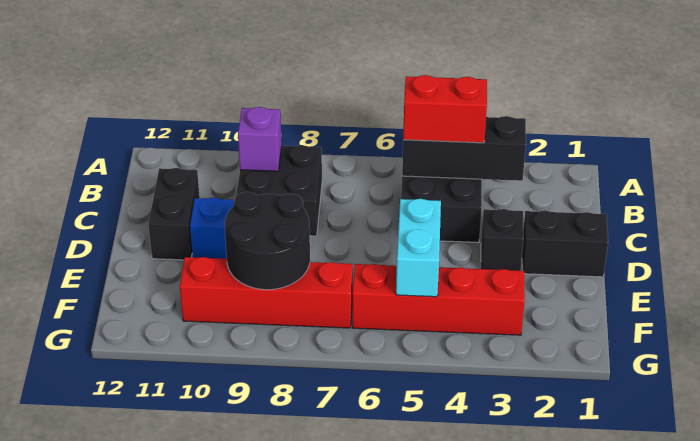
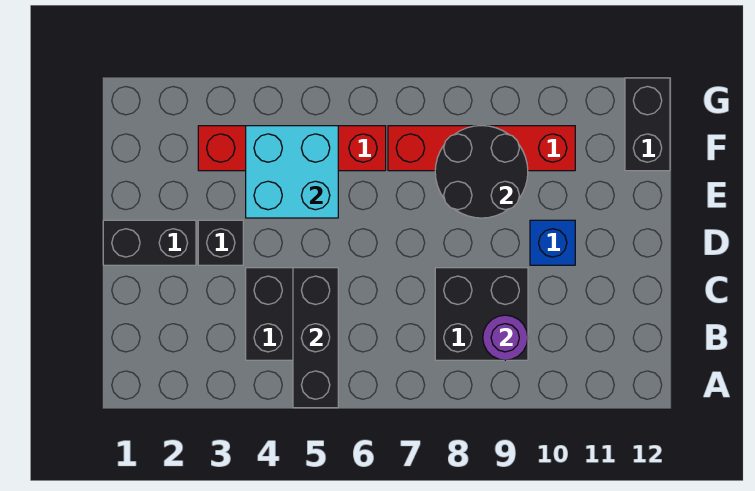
black brick B3:B5 level 2 -> black brick A5:C5 level 2
red brick B4:B5 level 3 -> none
purple brick B9 level 2 -> purple round brick B9 level 2
black brick C11:D11 level 1 -> black brick F12:G12 level 1
cyan brick E5:F5 level 2 -> cyan brick E4:F5 level 2

